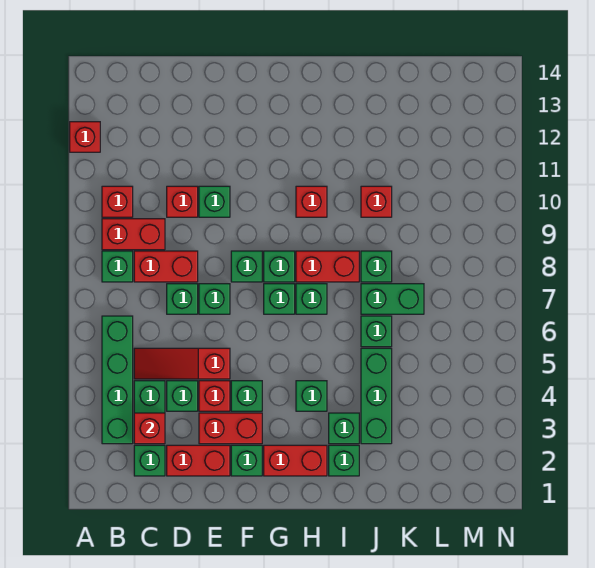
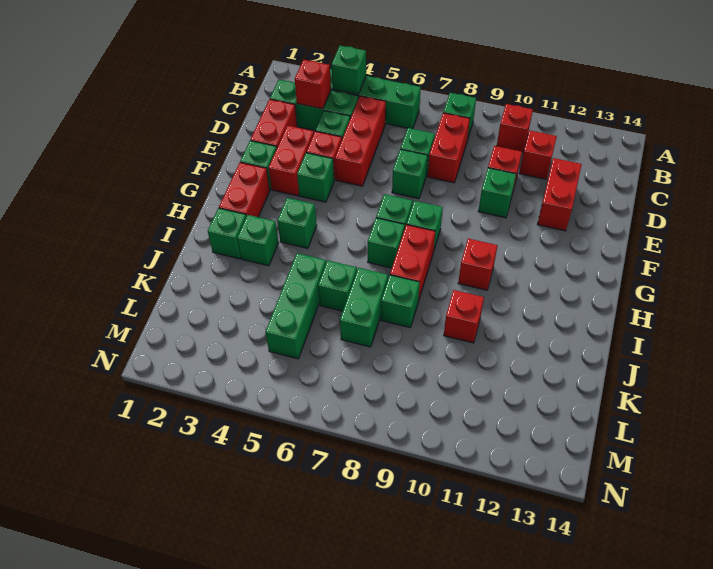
red brick A12 level 1 -> red brick C11 level 1
red brick B9:C9 level 1 -> red brick D12:E12 level 1
red slope C5:E5 level 1 top E -> red brick C5:E5 level 1
green brick F8 level 1 -> green brick B4 level 2
green brick J3:J5 level 1 -> green brick J5:L5 level 1

